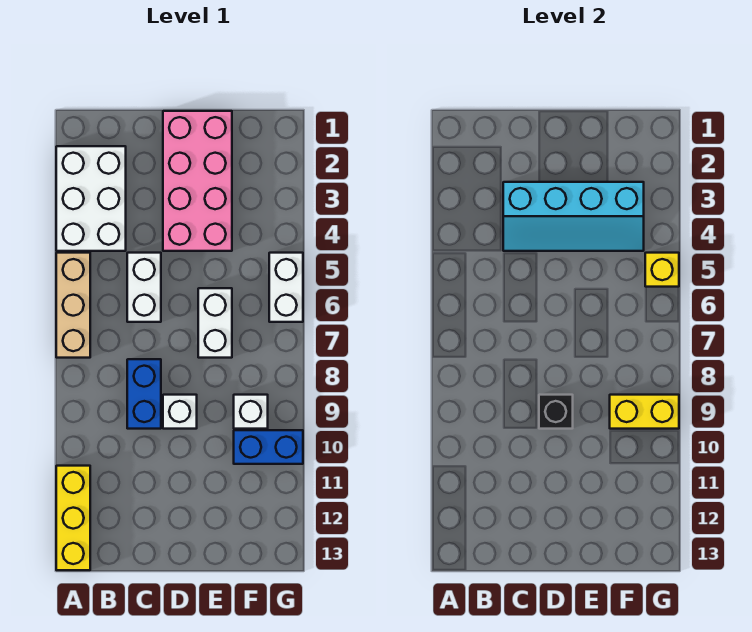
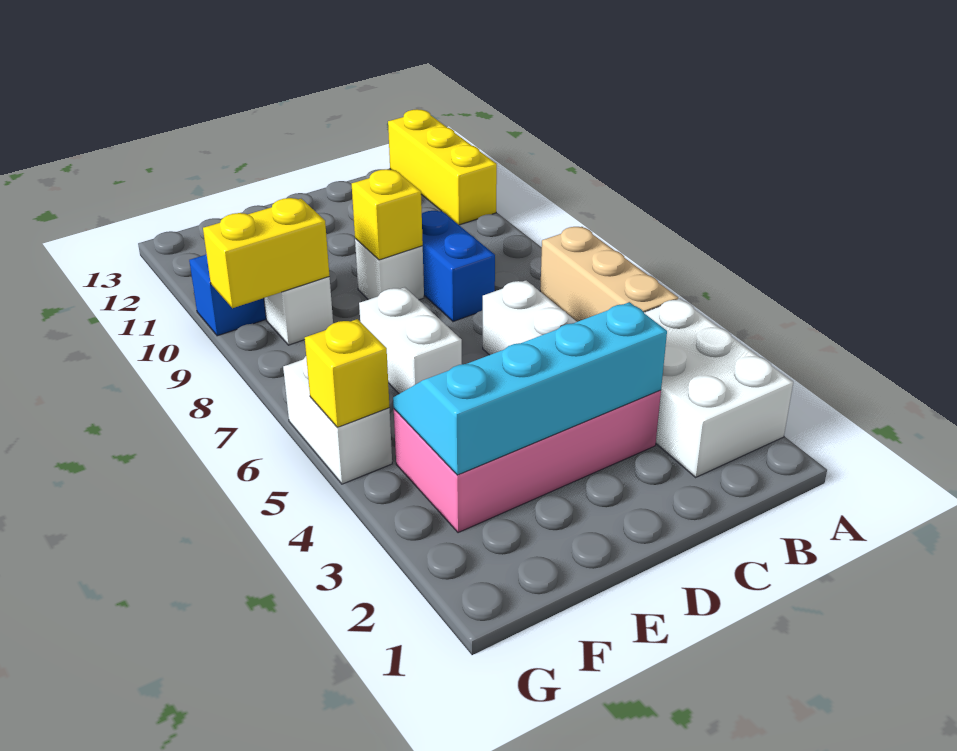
pink brick D1:E4 level 1 -> pink brick C3:F4 level 1
black brick D9 level 2 -> yellow brick D9 level 2

